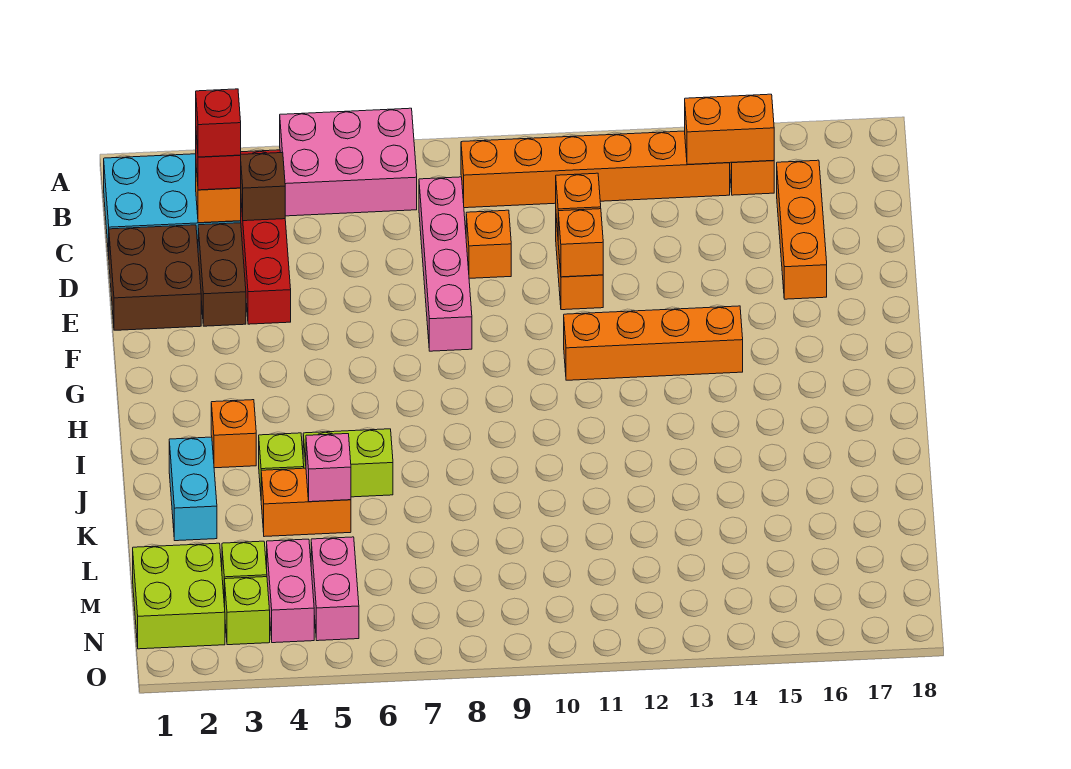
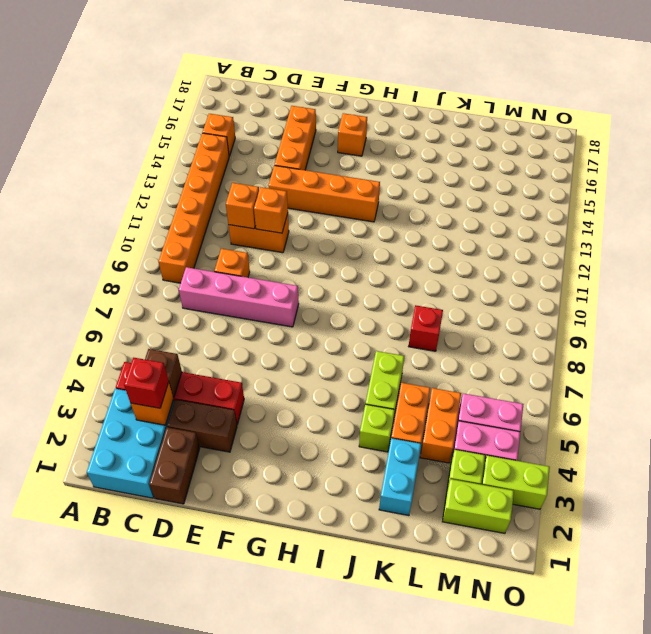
pink brick A5:B7 level 1 -> none
orange brick B14:B15 level 2 -> orange brick L4:L5 level 1
red brick C3 level 4 -> red brick K8 level 1
orange brick C16:E16 level 1 -> orange brick E14:E16 level 1
brown brick D1:E2 level 1 -> brown brick D1:D2 level 1
orange brick G11:G14 level 1 -> orange brick E13:H13 level 1
orange brick I3 level 1 -> orange brick G16 level 1
cyan brick J2:K2 level 1 -> cyan brick K2:K3 level 1
pink brick K5 level 2 -> none
lime brick M1:N2 level 1 -> lime brick M2:N2 level 1
lime brick N3 level 1 -> lime brick N3:O3 level 1

